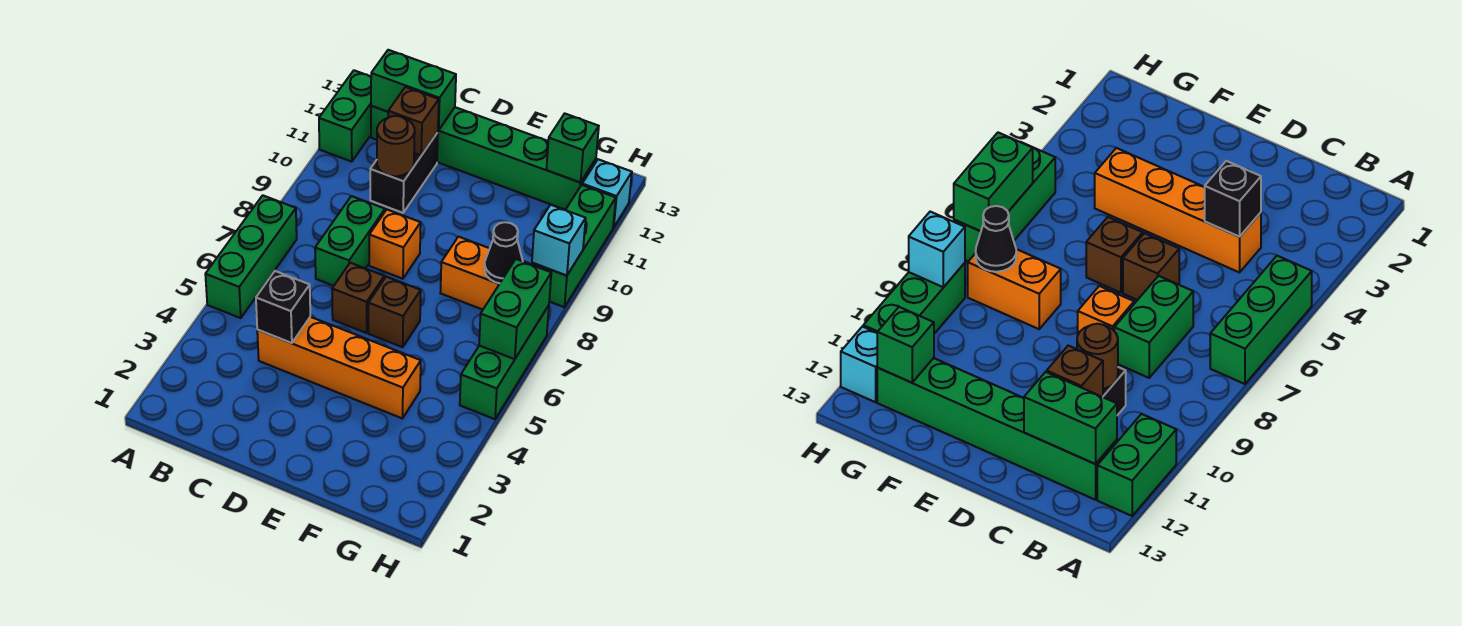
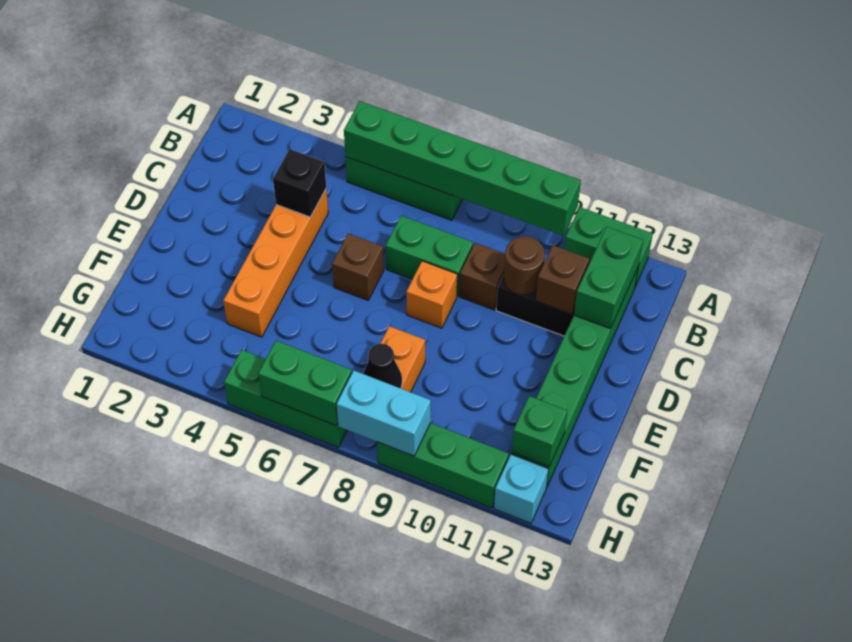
none -> green brick A5:A10 level 2
brown brick E6 level 1 -> brown brick C9 level 1
cyan brick H9 level 2 -> cyan brick H8:H9 level 2

